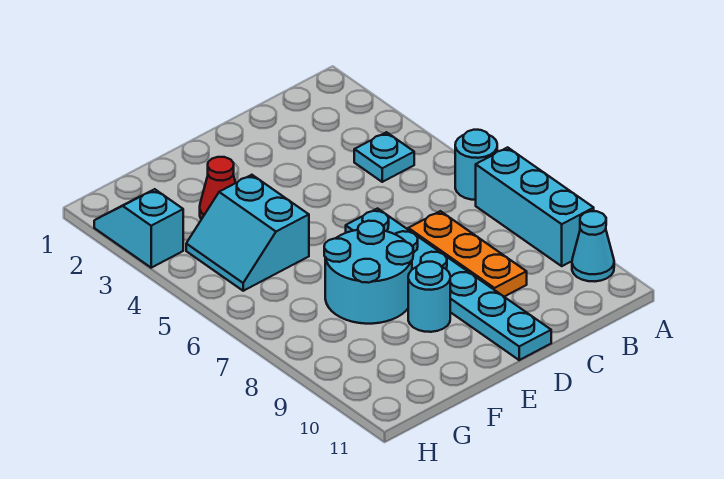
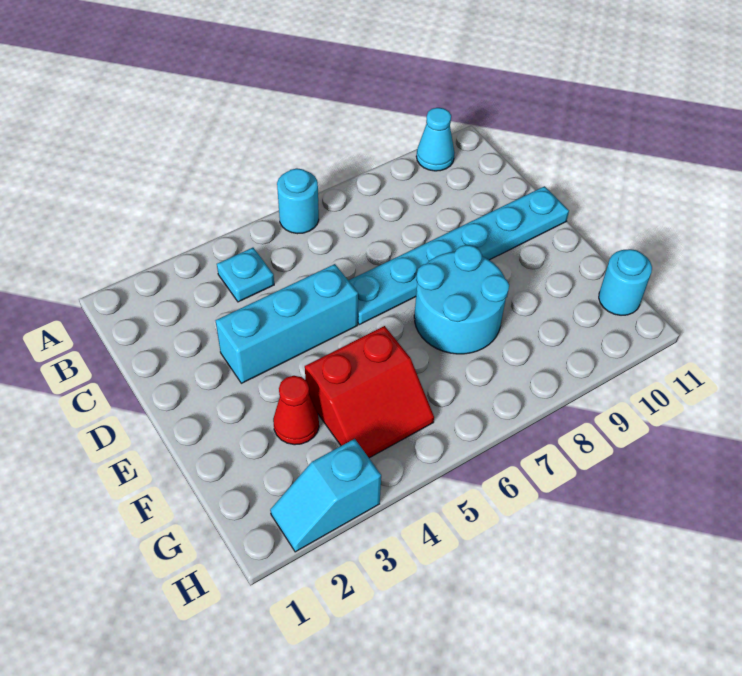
cyan brick A7:A9 level 1 -> cyan brick D3:D5 level 1
orange plate C7:C9 level 1 -> none
cyan round brick E9 level 1 -> cyan round brick G11 level 1
cyan slope F4:G5 level 1 top F -> red slope F4:G5 level 1 top F

